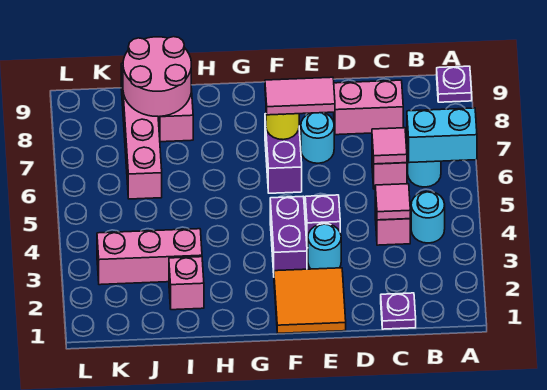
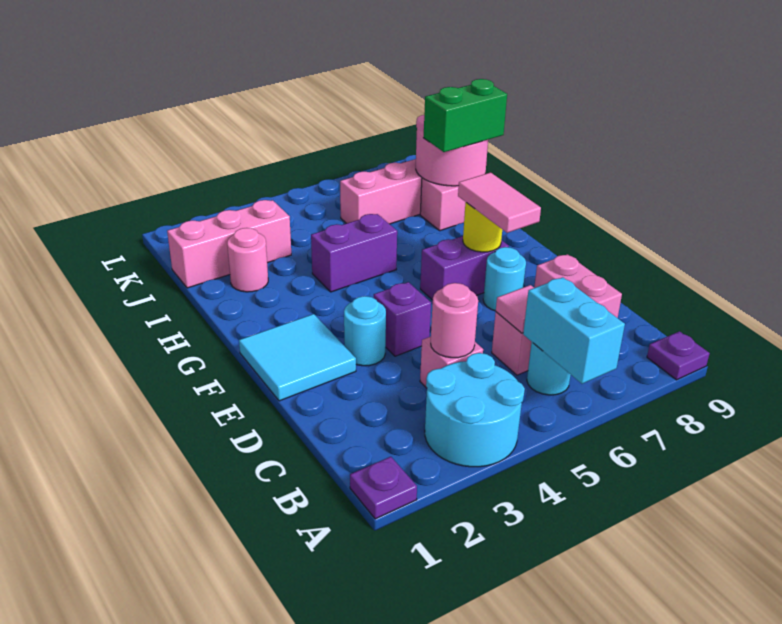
cyan round brick B4 level 1 -> cyan round brick A3:B4 level 1
purple plate C1 level 1 -> purple plate A1 level 1
pink tile C4 level 2 -> pink round brick C4 level 2
orange tile E1:F2 level 1 -> cyan tile E1:F2 level 1
purple brick F3:F4 level 1 -> purple brick H4:H5 level 1
pink brick I2 level 1 -> pink round brick I2 level 1
pink brick I3:K3 level 1 -> pink brick J1:J3 level 1
none -> green brick I8:I9 level 3

